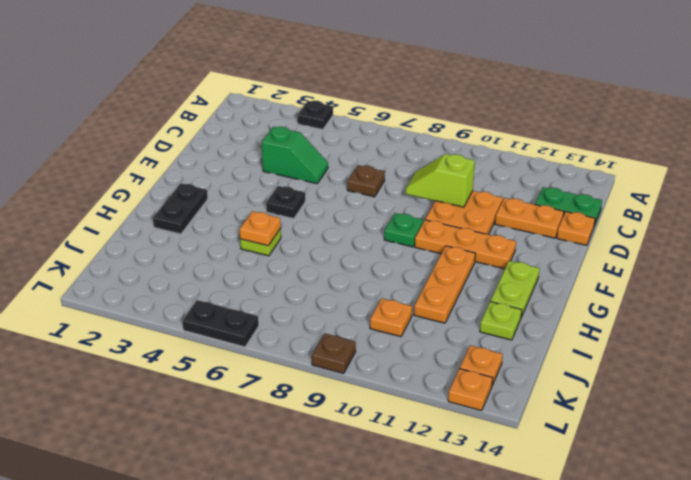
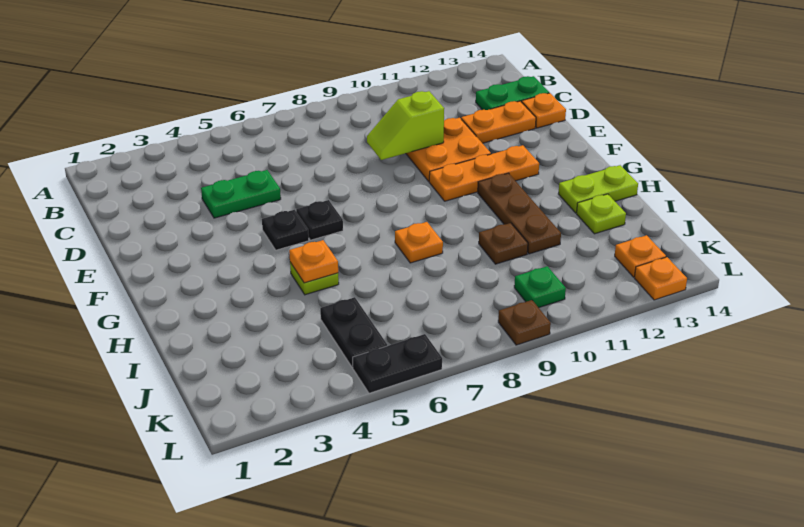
black plate A4 level 1 -> black plate F6 level 1
green slope D4:D5 level 1 top 4 -> green plate D4:D5 level 1
brown plate D7 level 1 -> brown plate I10 level 1
green plate F9 level 1 -> green plate K10 level 1
black plate G2:H2 level 1 -> black plate J5:K5 level 1
orange plate G11:I11 level 1 -> brown plate G11:I11 level 1
lime plate G13:H13 level 1 -> lime plate H13:H14 level 1
orange plate J10 level 1 -> orange plate H8 level 1

